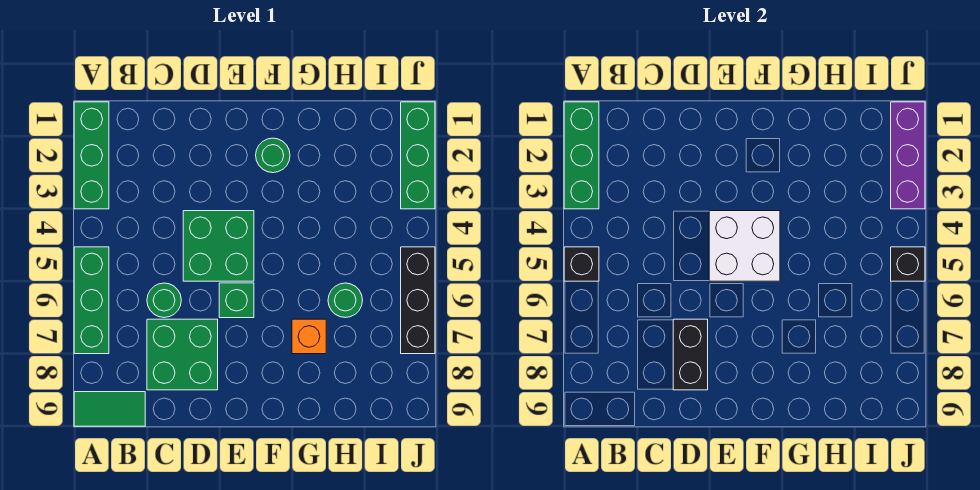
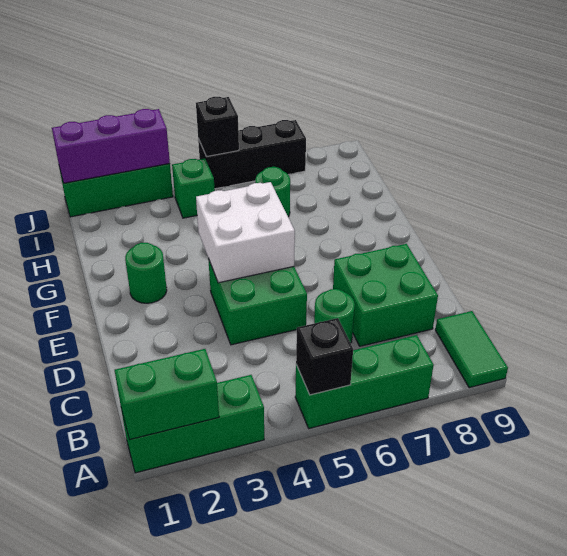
green brick A1:A3 level 2 -> green brick A1:A2 level 2
black brick D7:D8 level 2 -> none
green brick E6 level 1 -> green brick I4 level 1
orange brick G7 level 1 -> none

